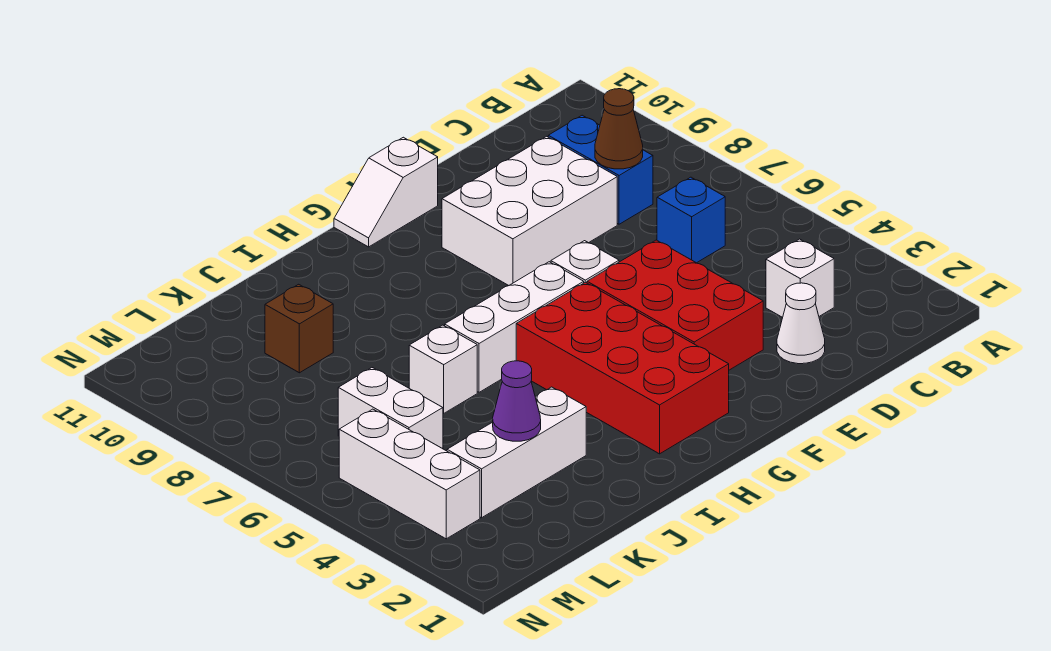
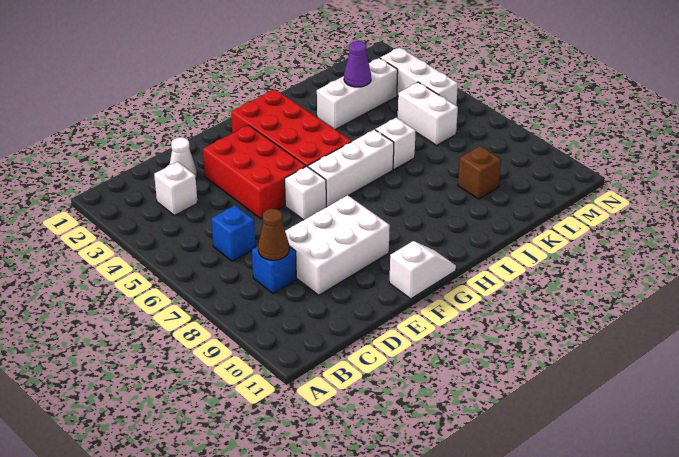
blue brick C8:C9 level 1 -> blue brick C8 level 1

